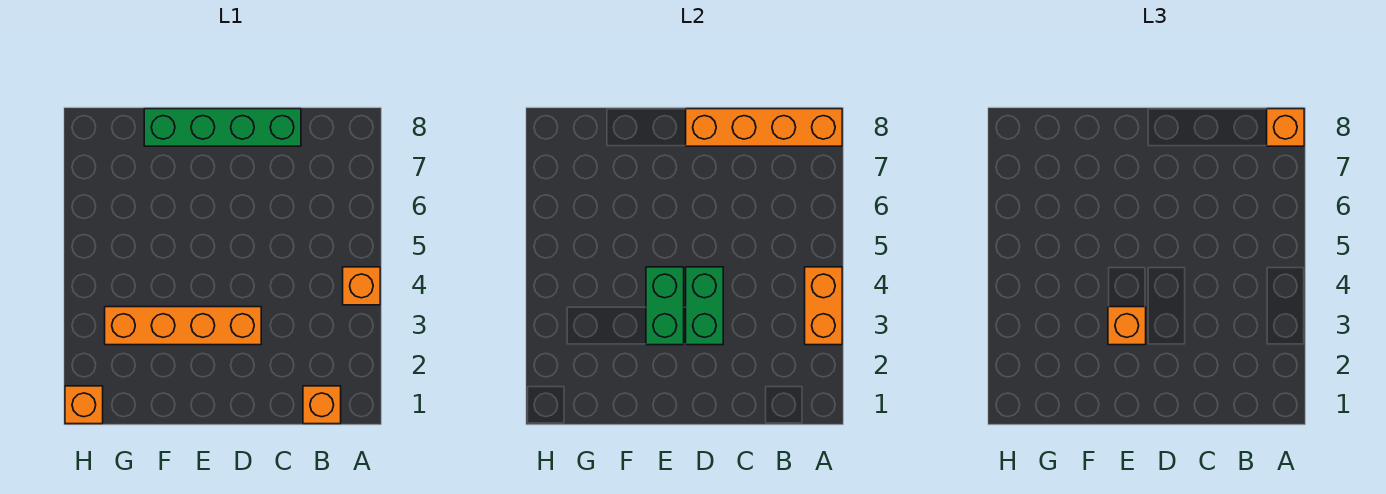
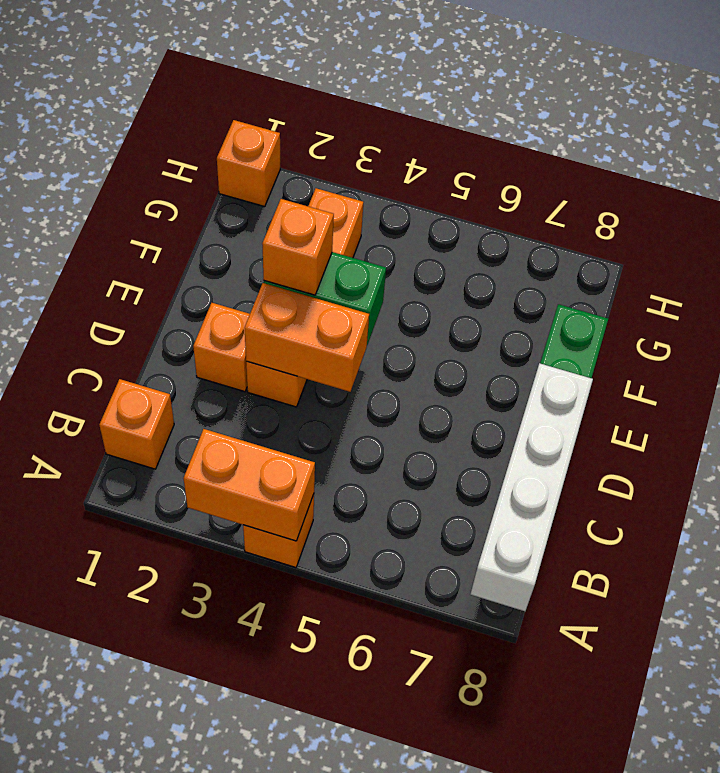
orange brick A8:D8 level 2 -> white brick A8:D8 level 2
orange brick A8 level 3 -> orange brick D2 level 1
green brick D3:D4 level 2 -> orange brick D3:D4 level 2

